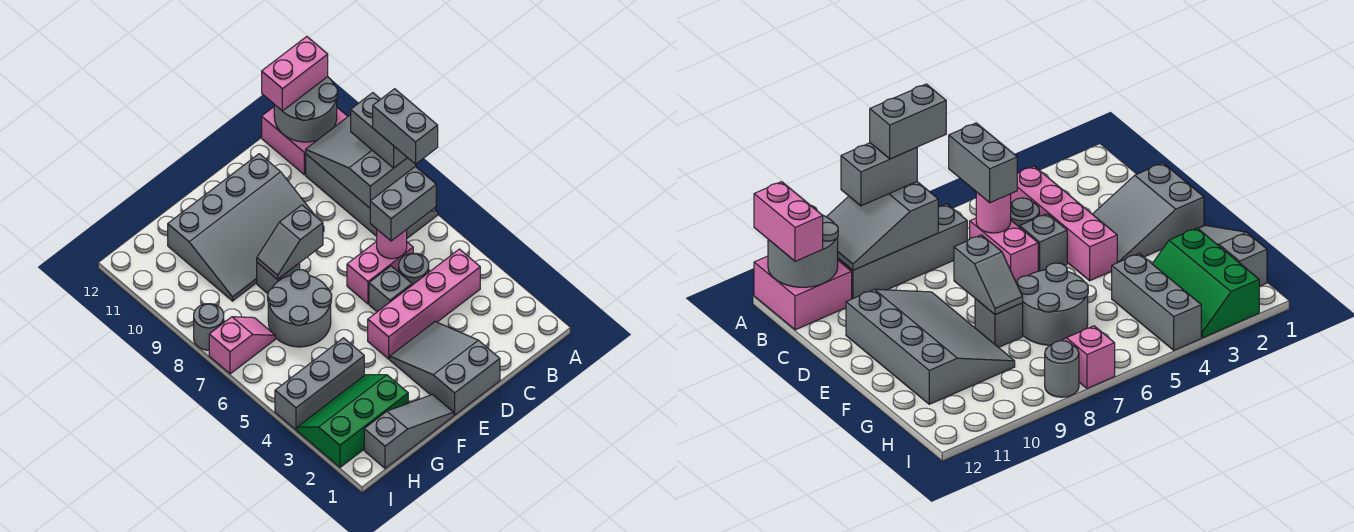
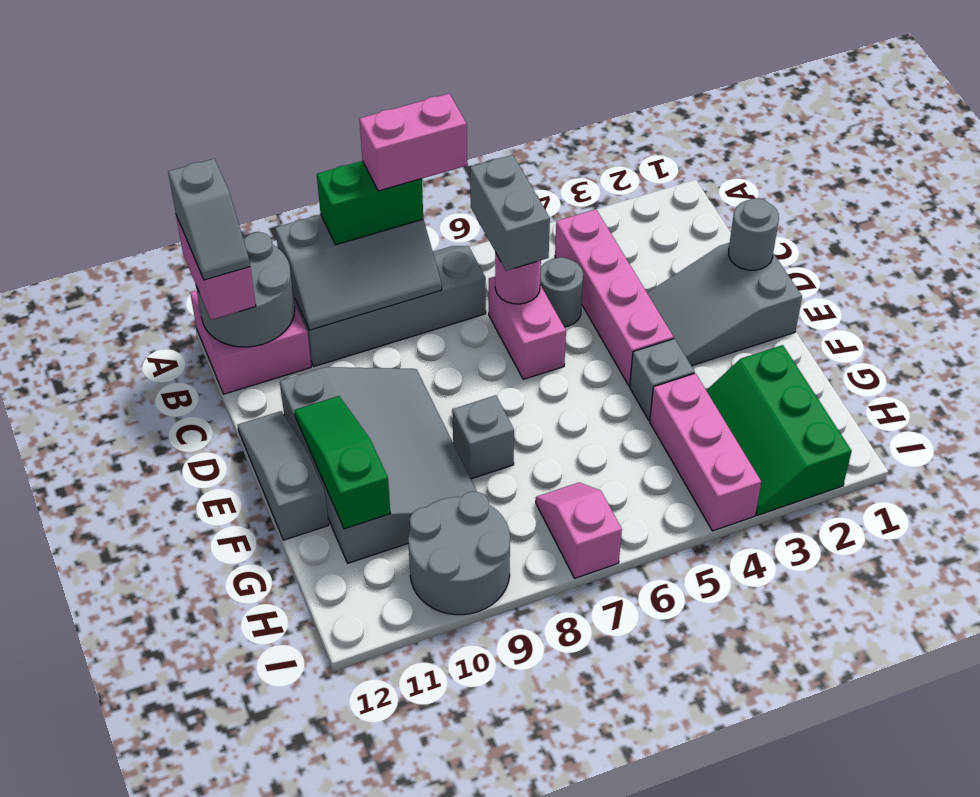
grey brick A7:A8 level 4 -> pink brick A7:A8 level 4
grey slope A8:B10 level 2 top 8 -> grey slope A8:B10 level 2 top A
grey brick A8:A9 level 3 -> green brick A8:A9 level 3
grey brick D5 level 1 -> grey brick F4 level 1
grey slope E8:F8 level 2 top E -> grey slope A12:B12 level 4 top A
none -> green slope E11:G11 level 2 top G
grey slope F1:H1 level 1 top H -> grey slope D12:F12 level 1 top F
grey round brick F6:G7 level 1 -> grey round brick H9:I10 level 1
grey brick G4:I4 level 1 -> pink brick G4:I4 level 1
grey round brick I8 level 1 -> grey round brick D1 level 2

